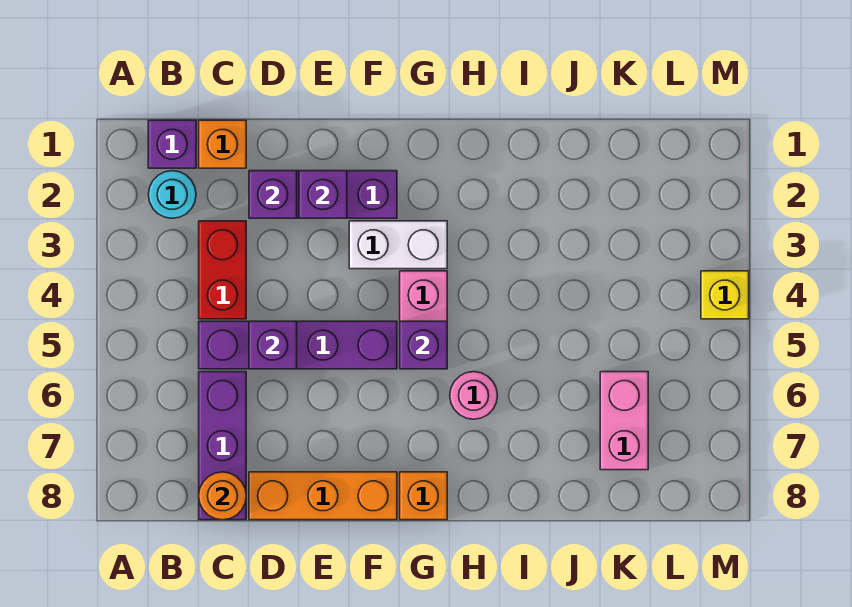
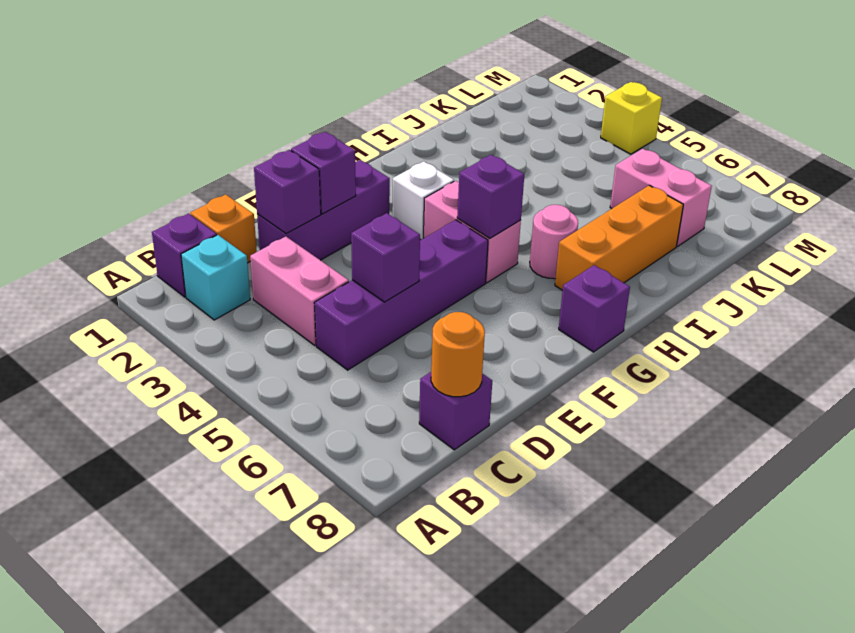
cyan round brick B2 level 1 -> cyan brick B2 level 1
red brick C3:C4 level 1 -> pink brick C3:C4 level 1
purple brick C6:C8 level 1 -> purple brick C8 level 1
orange brick D8:F8 level 1 -> orange brick H7:J7 level 1
white brick F3:G3 level 1 -> white brick G3 level 1
orange brick G8 level 1 -> purple brick G8 level 1

